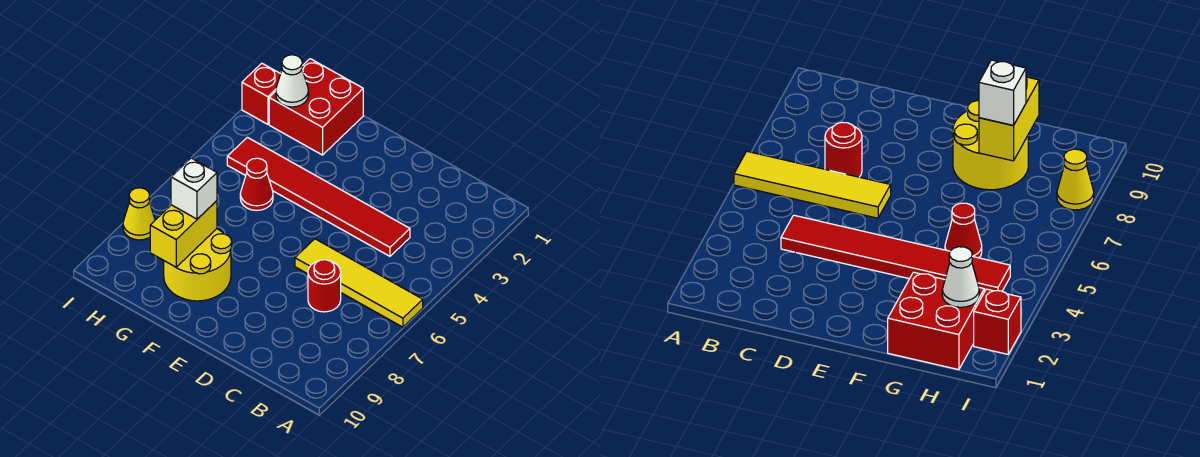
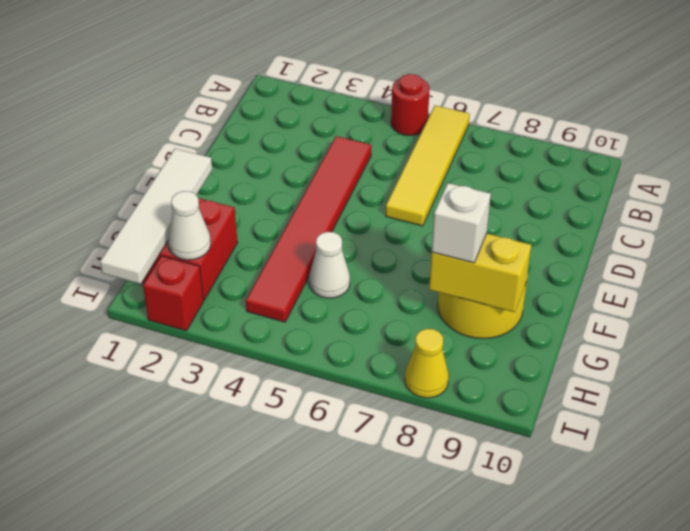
red round brick C7 level 1 -> red round brick A5 level 1
none -> white tile F1:I1 level 2
red cone G5 level 1 -> white cone G5 level 1

